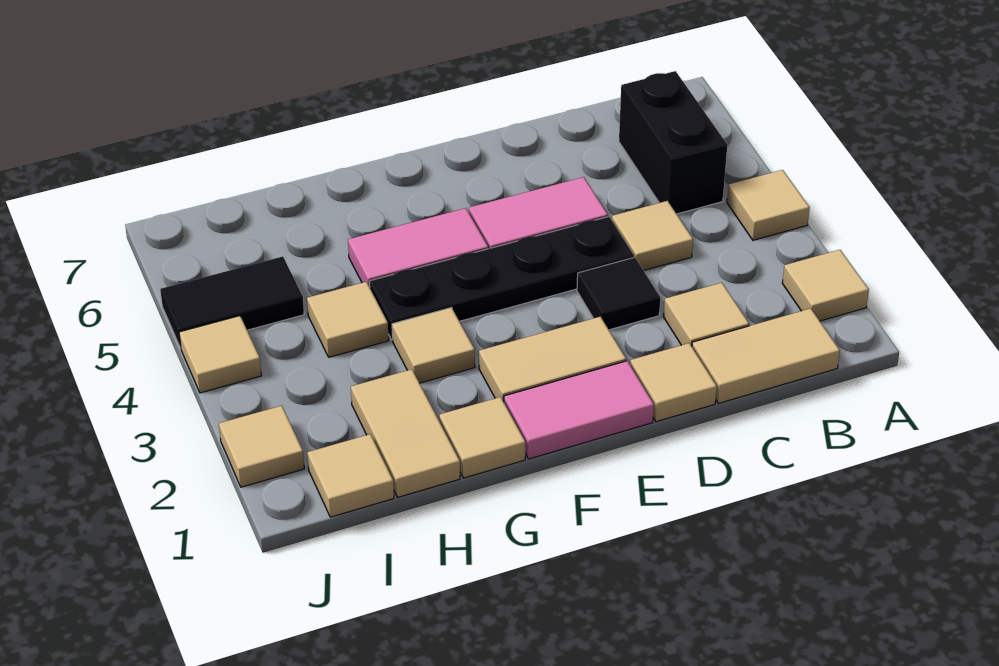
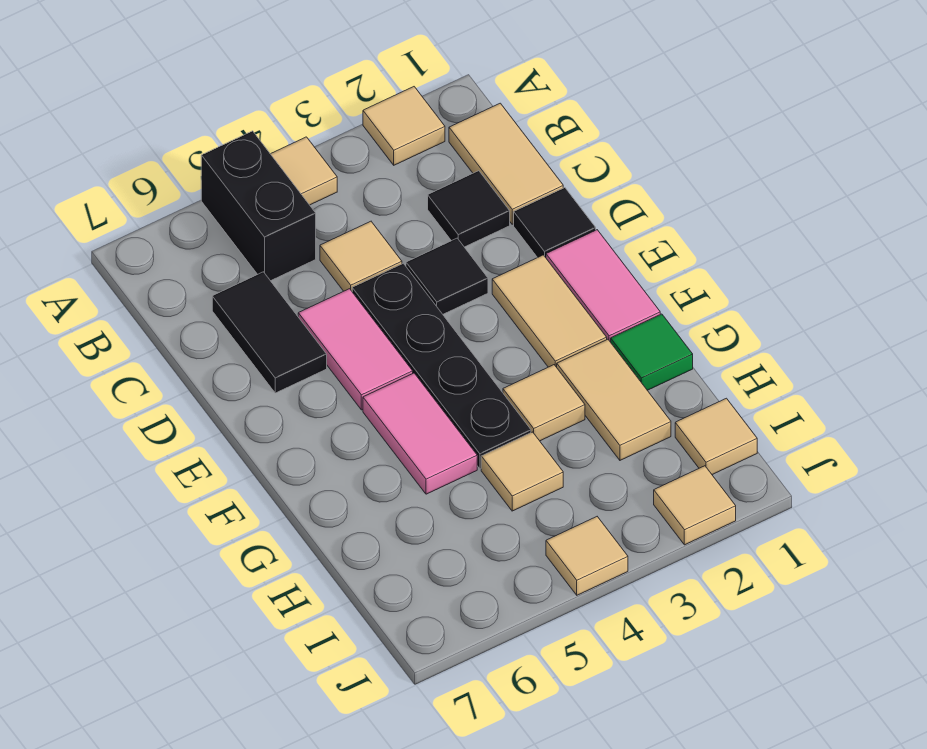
black brick B5:B6 level 1 -> black brick A5:B5 level 1
tan tile C2 level 1 -> black tile C2 level 1
tan tile D1 level 1 -> black tile D1 level 1
tan tile G1 level 1 -> green tile G1 level 1
tan tile H1:H2 level 1 -> tan tile G2:H2 level 1
black tile I5:J5 level 1 -> black tile C6:D6 level 1

